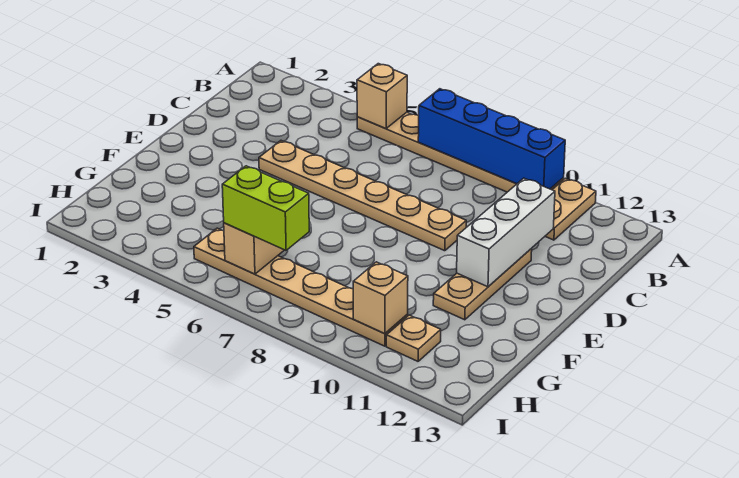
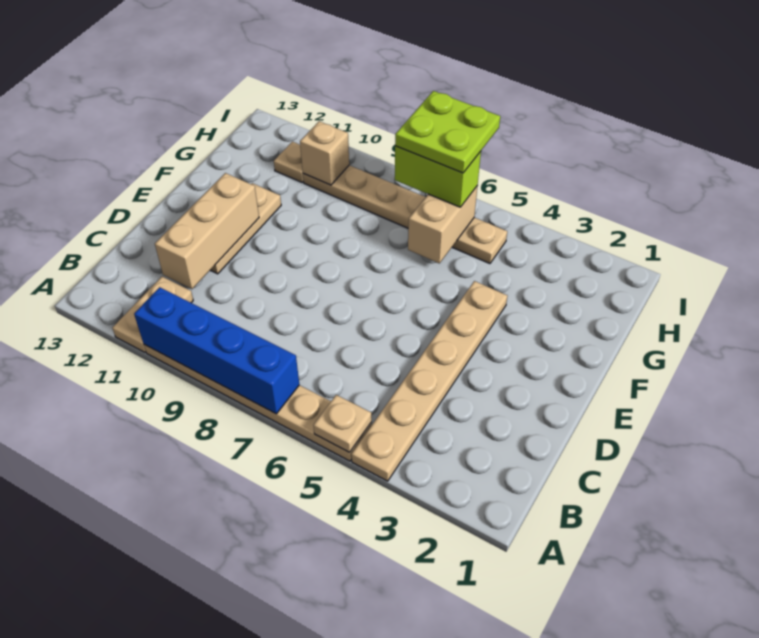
tan brick A5 level 2 -> tan plate A5 level 2
white brick C11:E11 level 2 -> tan brick C11:E11 level 2
tan plate D4:D9 level 1 -> tan plate A4:F4 level 1
none -> lime plate H6:I7 level 4

